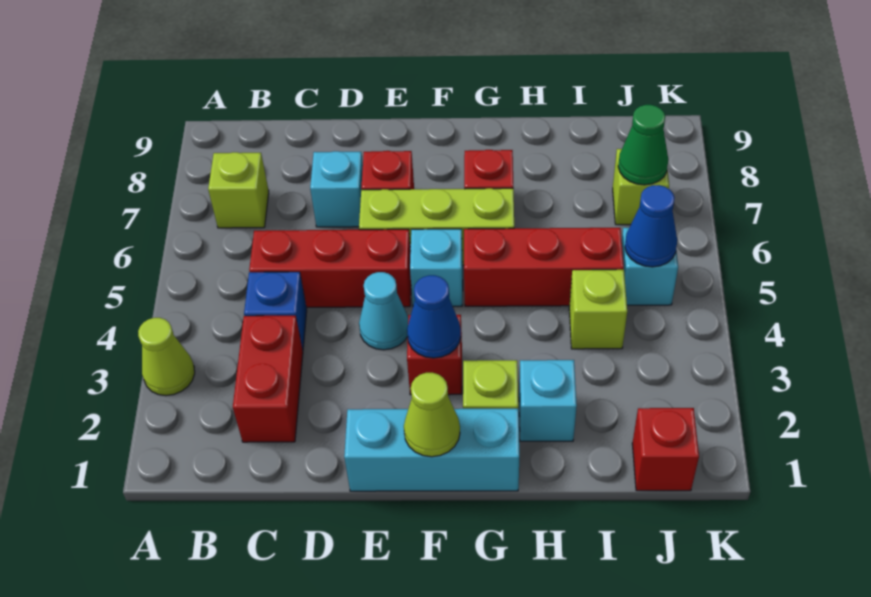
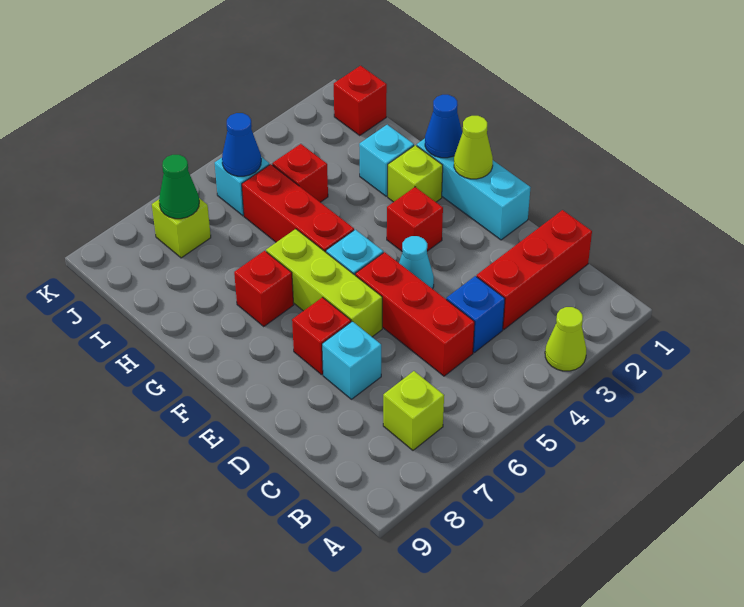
red brick C2:C3 level 1 -> red brick C1:C3 level 1
blue cone F3 level 2 -> blue cone G1 level 2
lime brick I4 level 1 -> red brick I4 level 1

